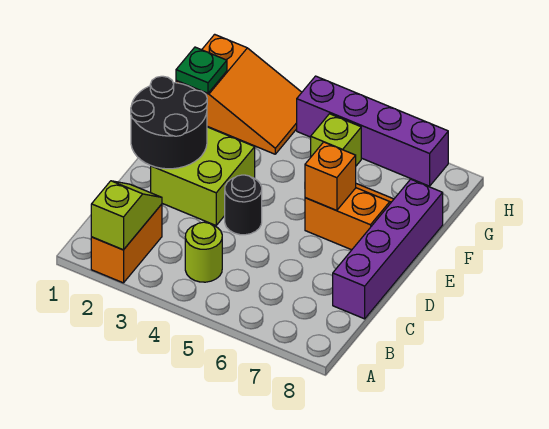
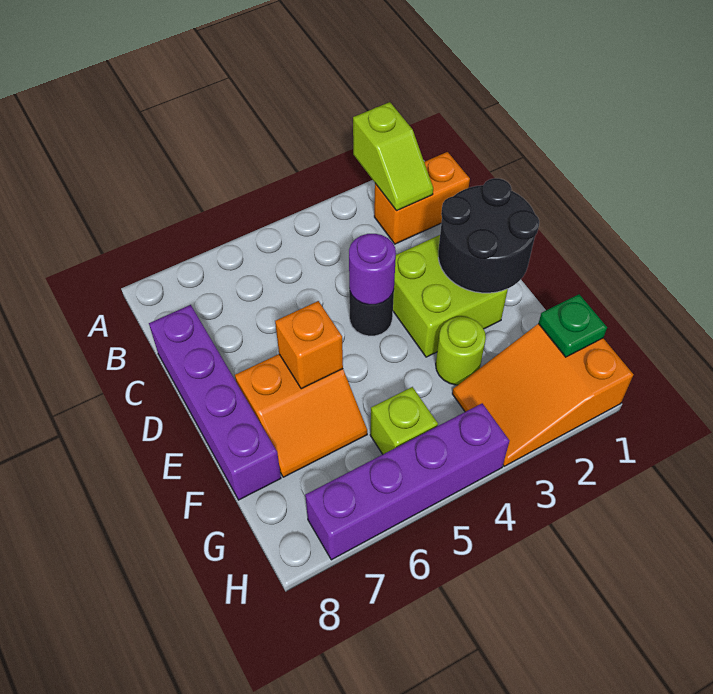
orange brick A2:B2 level 1 -> orange brick B1:B2 level 1
lime round brick B4 level 1 -> lime round brick F3 level 1
none -> purple round brick D4 level 2

